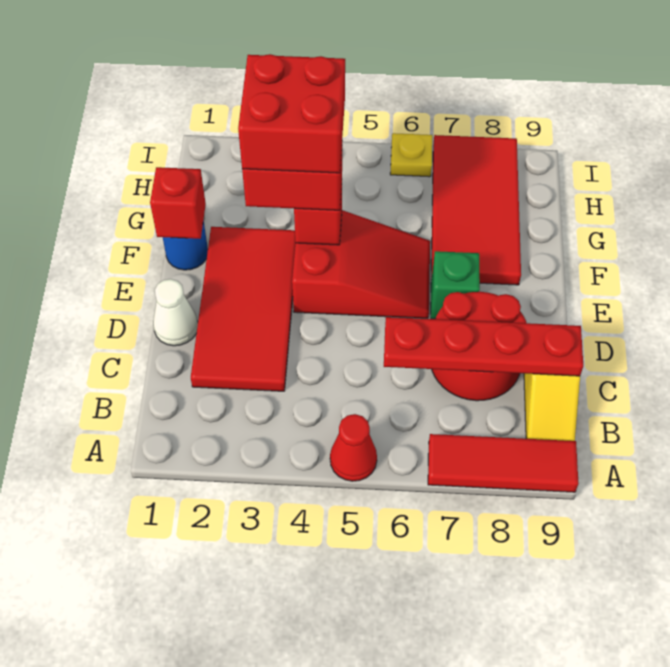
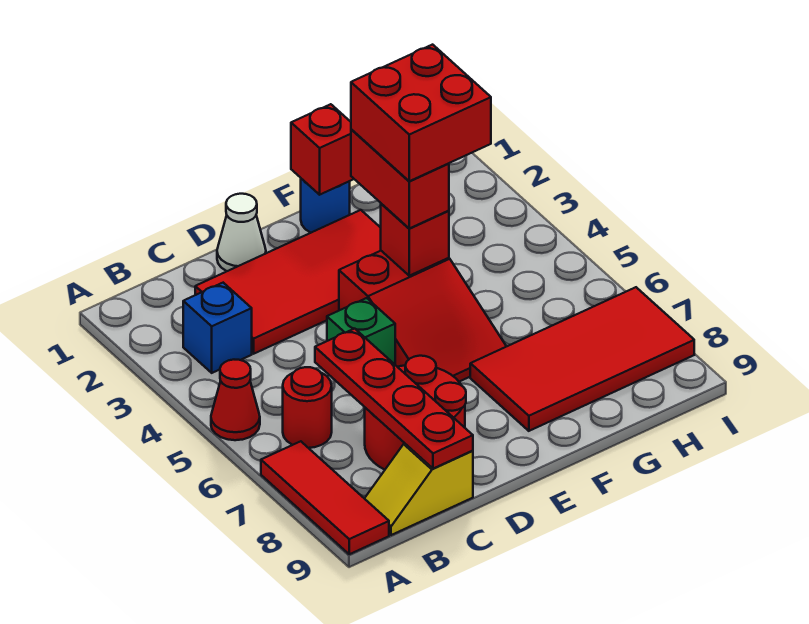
none -> blue brick B3 level 1
none -> red round brick B6 level 1
green brick E7 level 1 -> green brick D5 level 1
yellow plate I6 level 1 -> none

